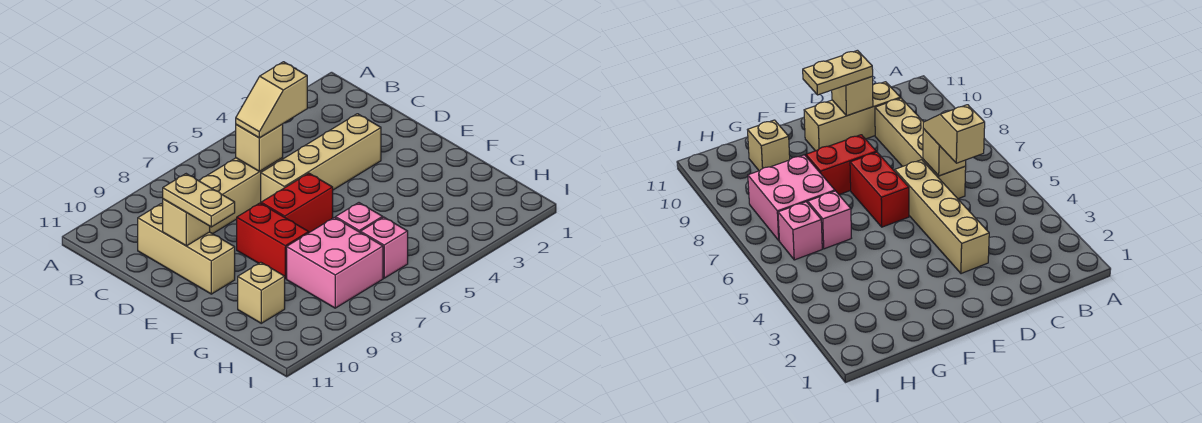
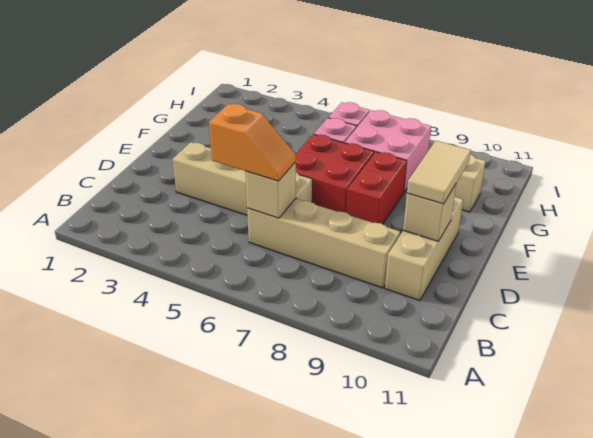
tan slope C5:C6 level 3 top 5 -> orange slope C5:C6 level 3 top 5
tan plate D10:E10 level 3 -> tan tile D10:E10 level 3
red brick E6:E7 level 1 -> red brick E6:F7 level 1

